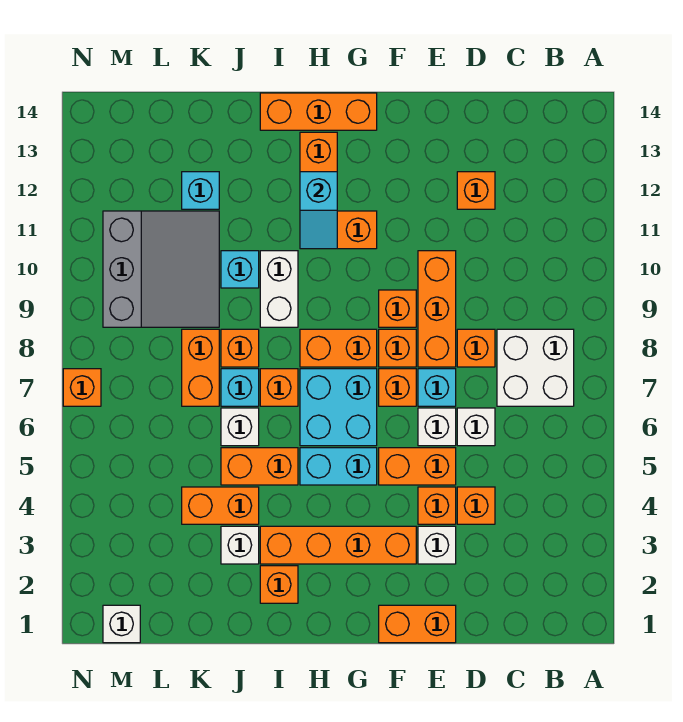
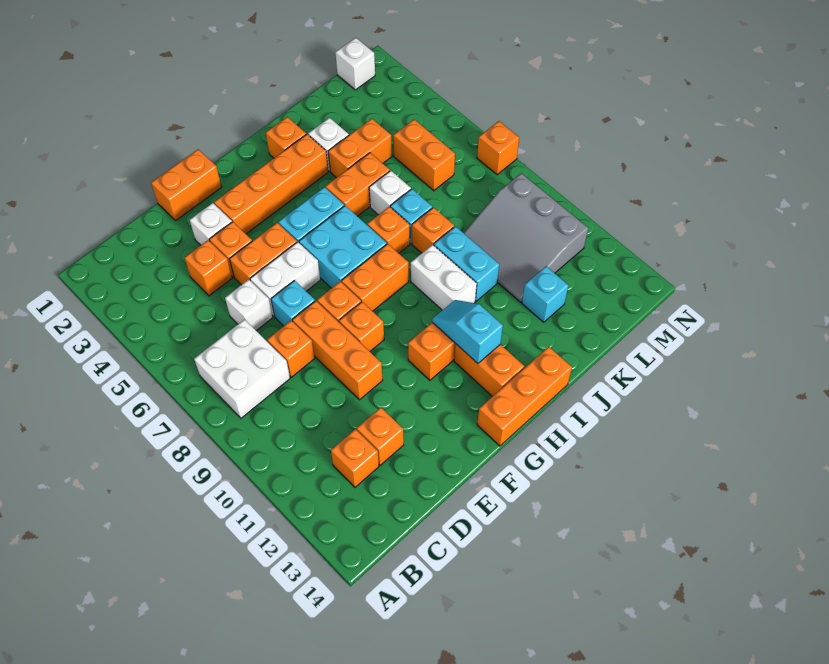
white brick E6 level 1 -> white brick E6:F6 level 1
orange brick F7 level 1 -> orange brick C12 level 1
cyan brick J10 level 1 -> cyan brick J9:J10 level 1
orange brick K7:K8 level 1 -> orange brick L5:L6 level 1

